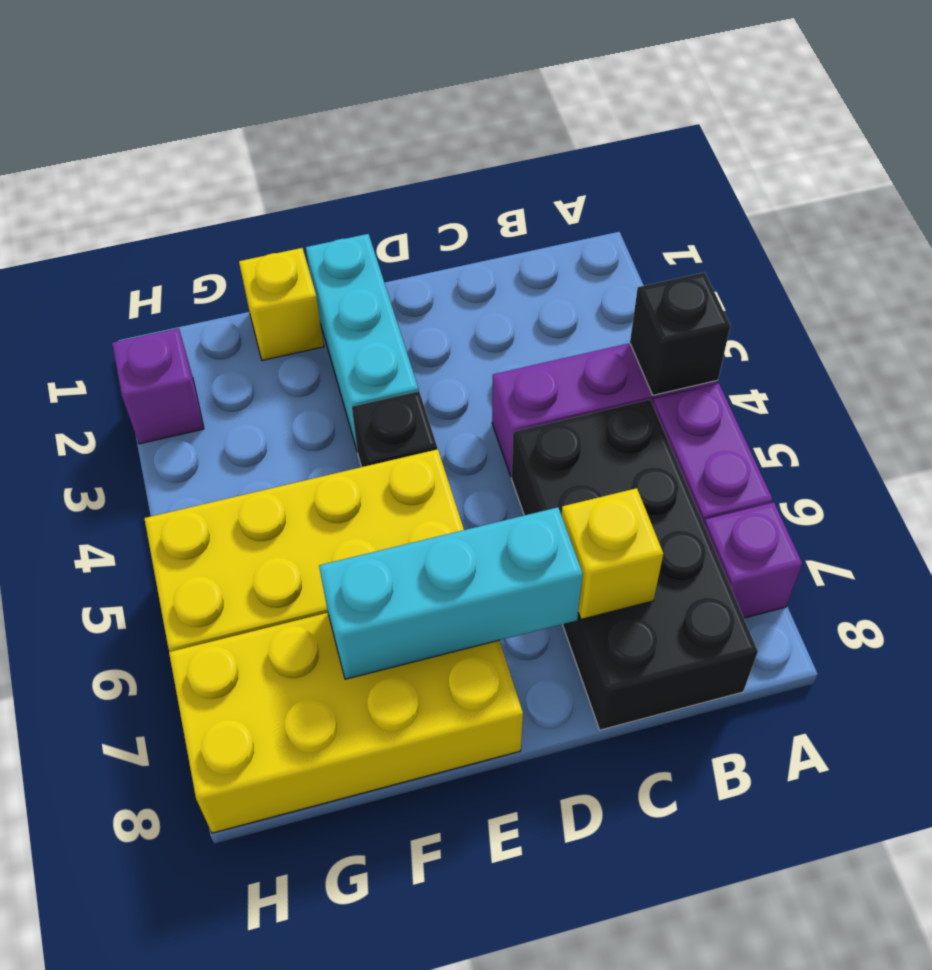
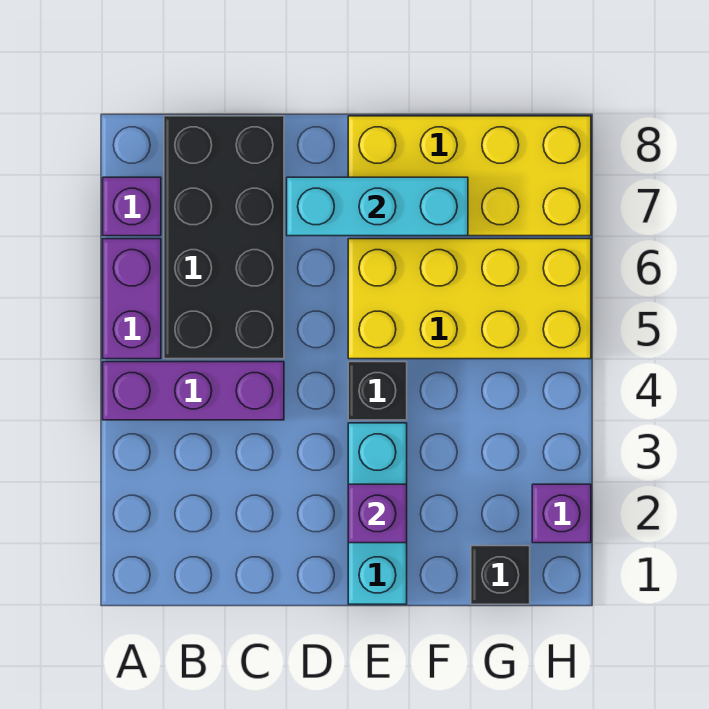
black brick A4 level 2 -> black brick G1 level 1
yellow brick C7 level 2 -> none
none -> purple brick E2 level 2
yellow brick F1 level 1 -> none

